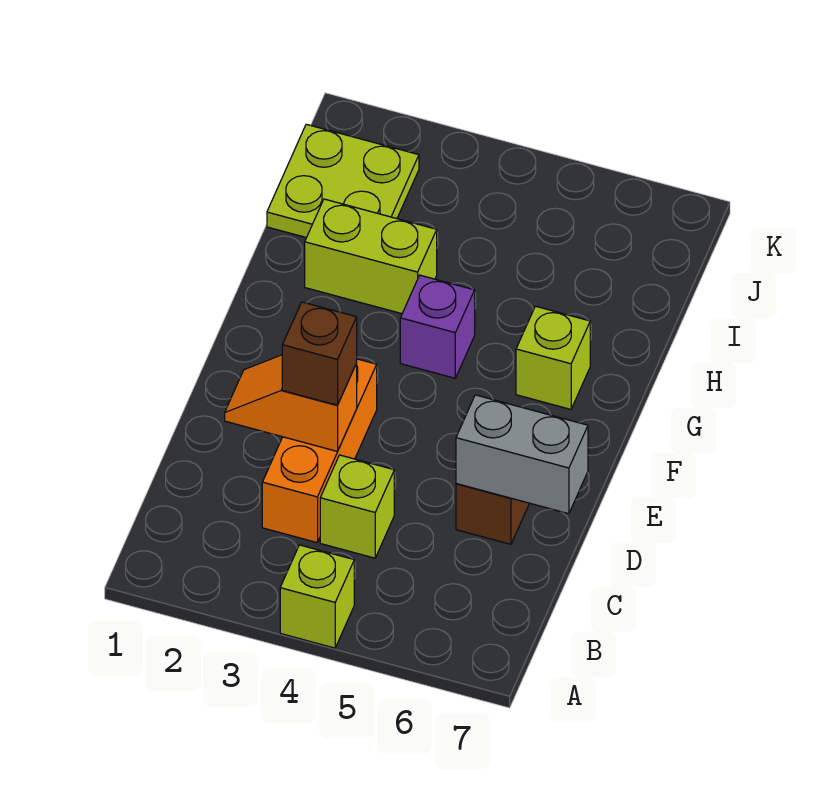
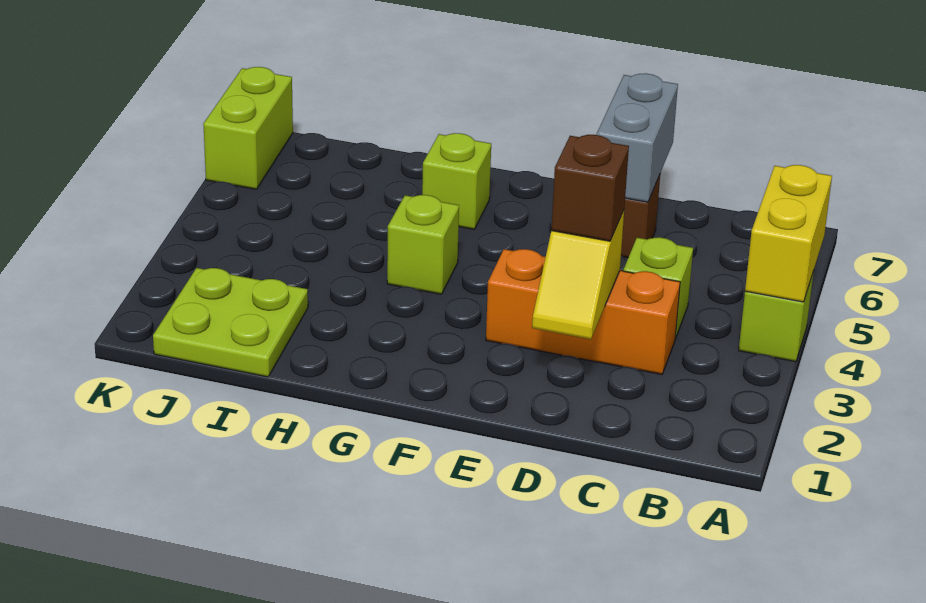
none -> yellow brick A4:A5 level 2
orange slope D2:D3 level 2 top 3 -> yellow slope D2:D3 level 2 top 3
purple brick G4 level 1 -> lime brick G4 level 1
lime brick H2:H3 level 1 -> lime brick K6:K7 level 1

